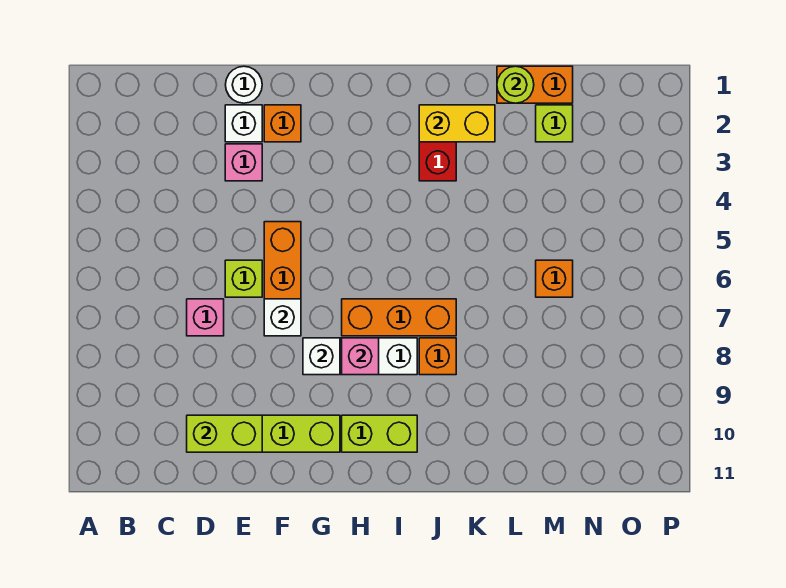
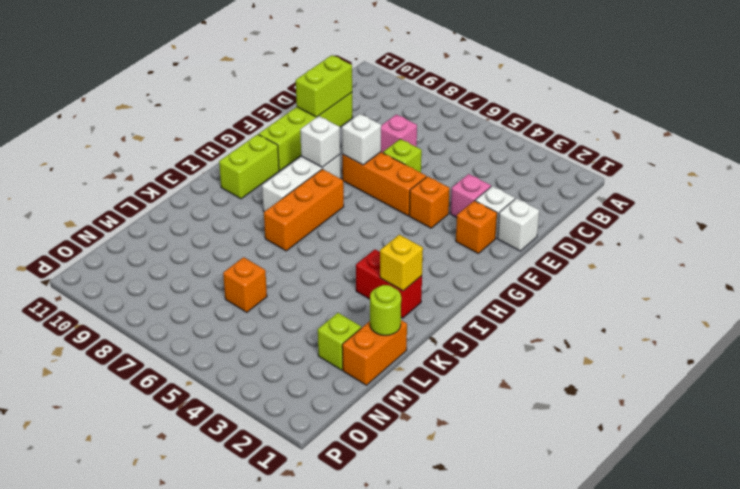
white round brick E1 level 1 -> white brick E1 level 1
pink brick H8 level 2 -> none
yellow brick J2:K2 level 2 -> yellow brick J2 level 2
orange brick J8 level 1 -> orange brick F4 level 1

